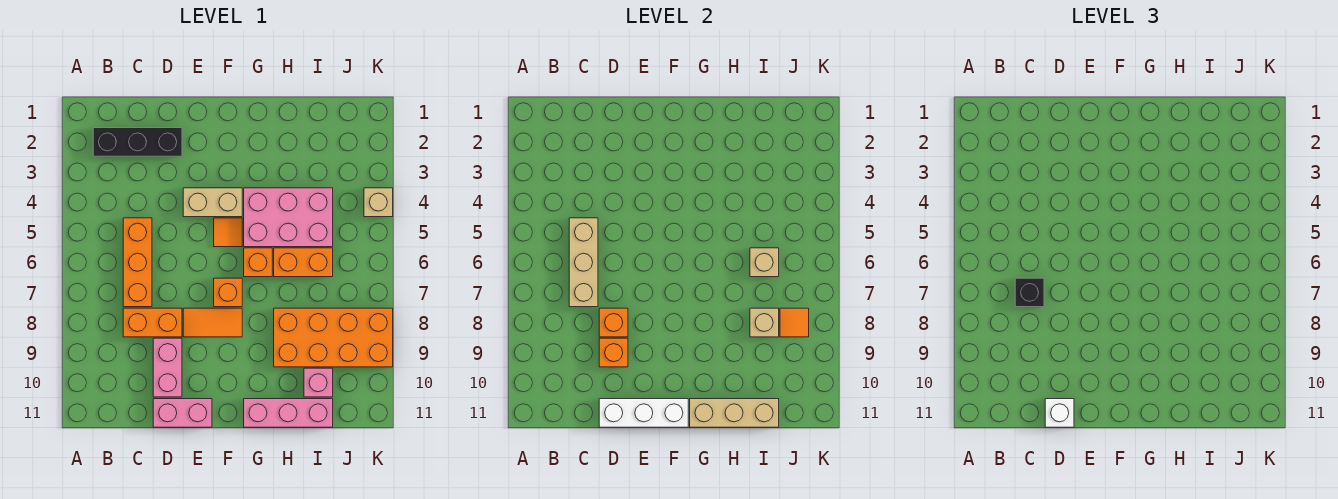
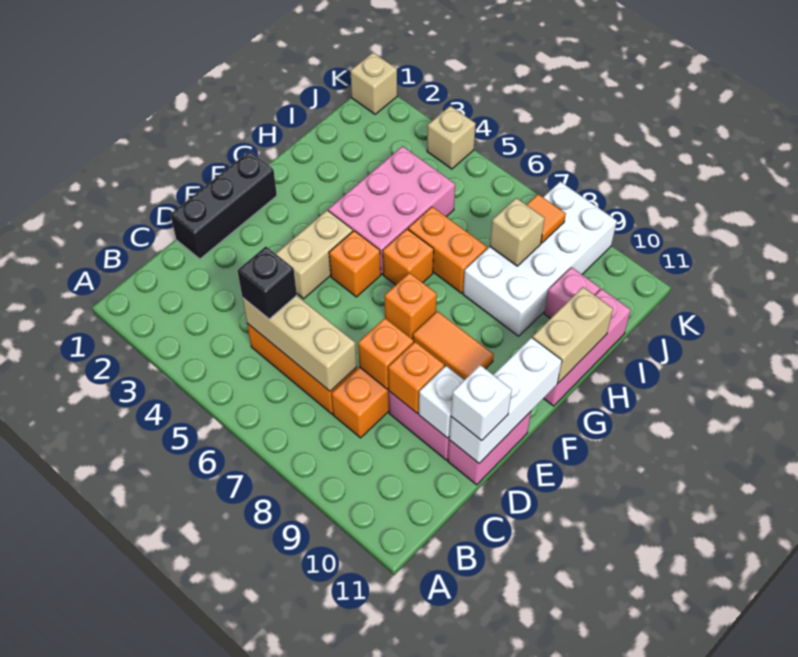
black brick B2:D2 level 1 -> black brick D1:F1 level 1
black brick C7 level 3 -> black brick C5 level 3
none -> white brick D10 level 2
orange tile E8:F8 level 1 -> orange tile F8:F9 level 1
orange tile F5 level 1 -> orange brick F5 level 1
tan brick G11:I11 level 2 -> tan brick G11:H11 level 2
orange brick H6:I6 level 1 -> orange brick H6:H7 level 1
orange brick H8:K9 level 1 -> white brick H8:K9 level 1
tan brick I6 level 2 -> tan brick K1 level 1

